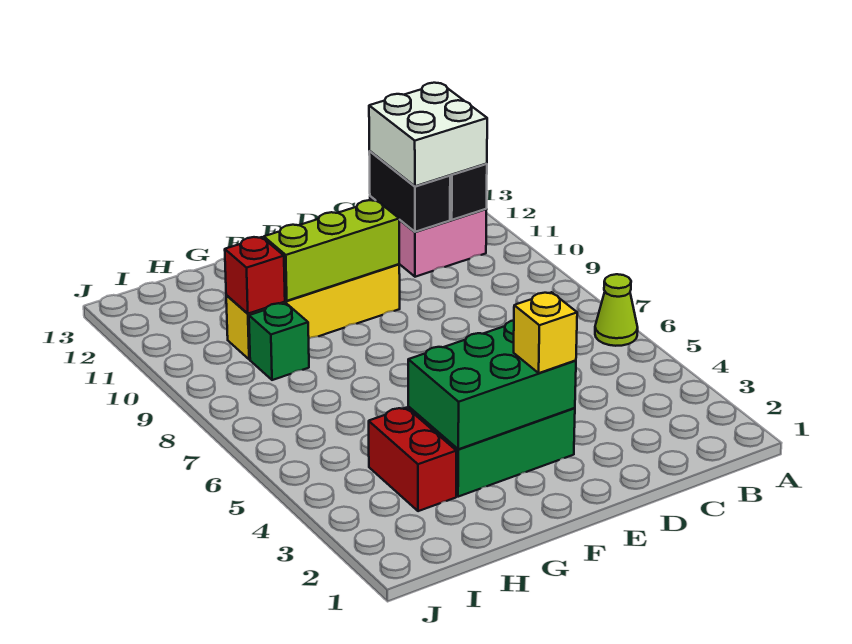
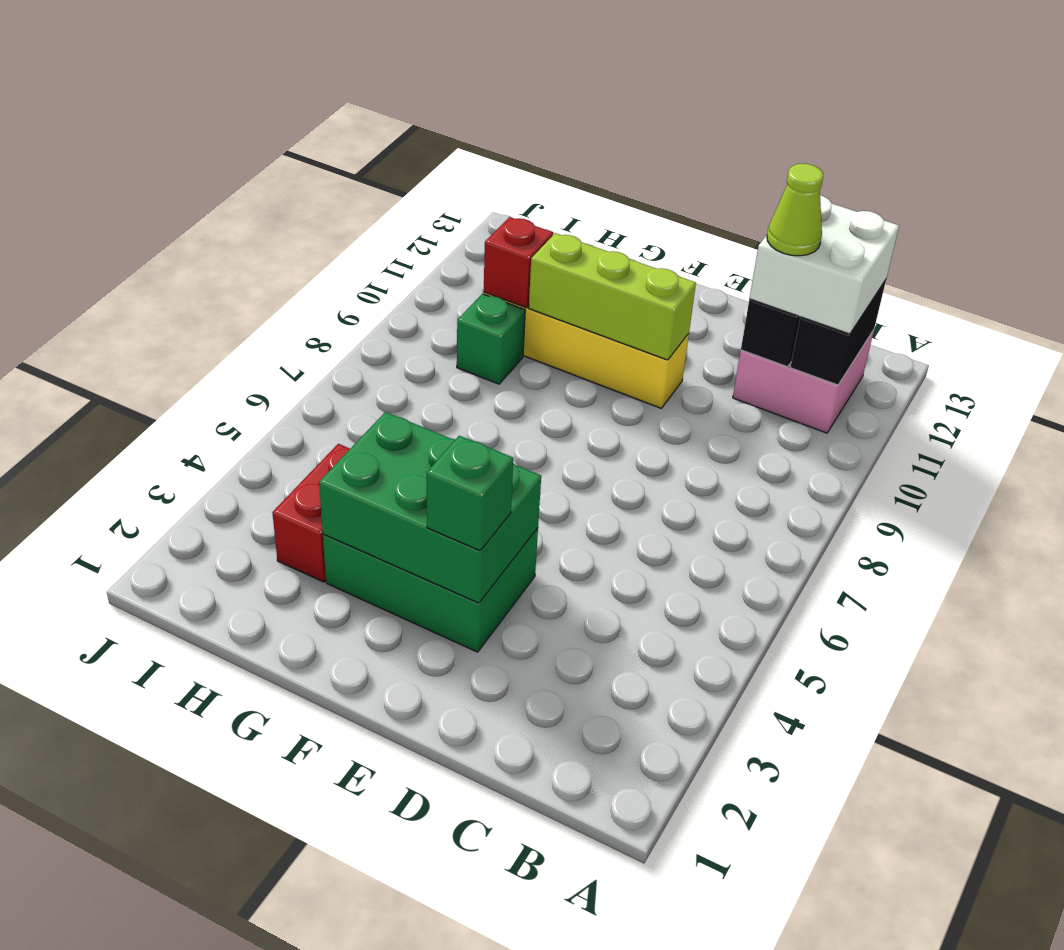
lime cone A6 level 1 -> lime cone C11 level 4
yellow brick E3 level 3 -> green brick E3 level 3

